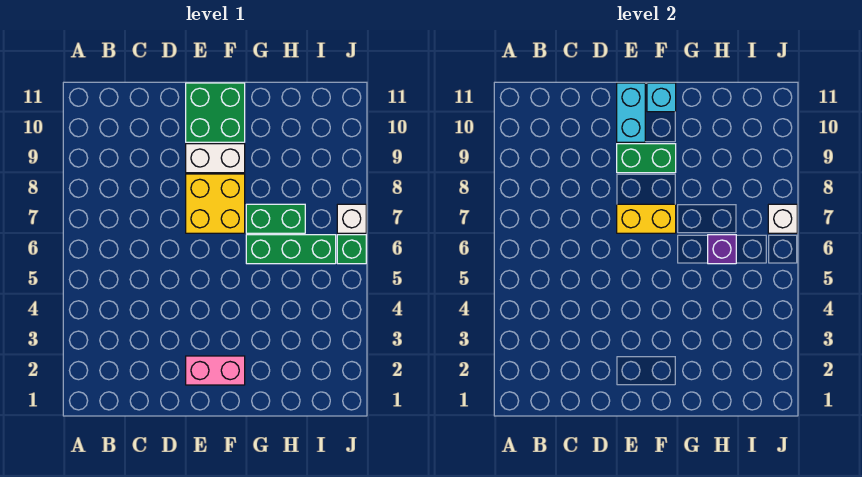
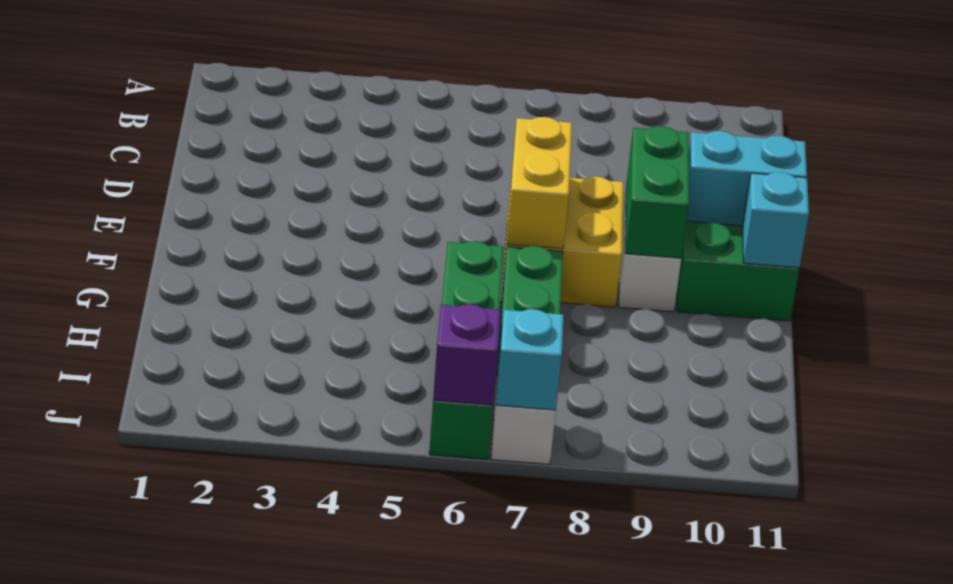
pink brick E2:F2 level 1 -> none
purple brick H6 level 2 -> purple brick J6 level 2
white brick J7 level 2 -> cyan brick J7 level 2

